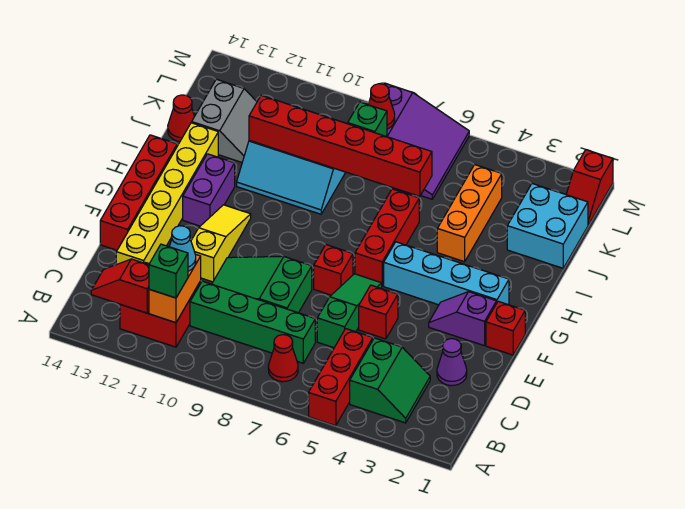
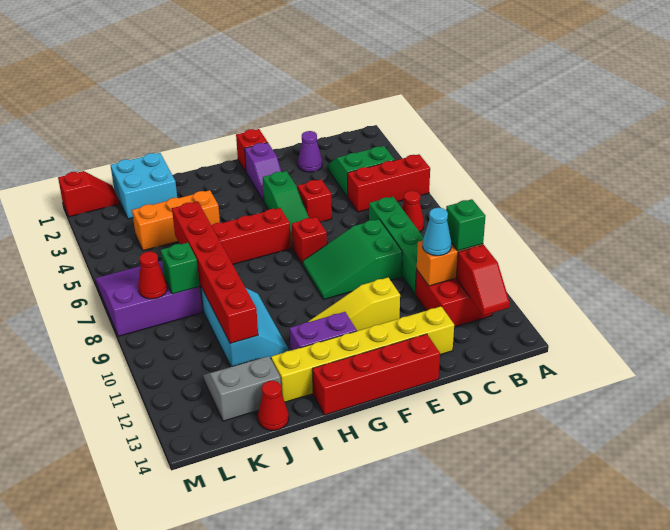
green slope D6:F6 level 1 top D -> green slope F4:F6 level 1 top 4
green slope D8:E10 level 1 top 8 -> green slope D8:F9 level 1 top D
cyan brick G2:G5 level 1 -> none

